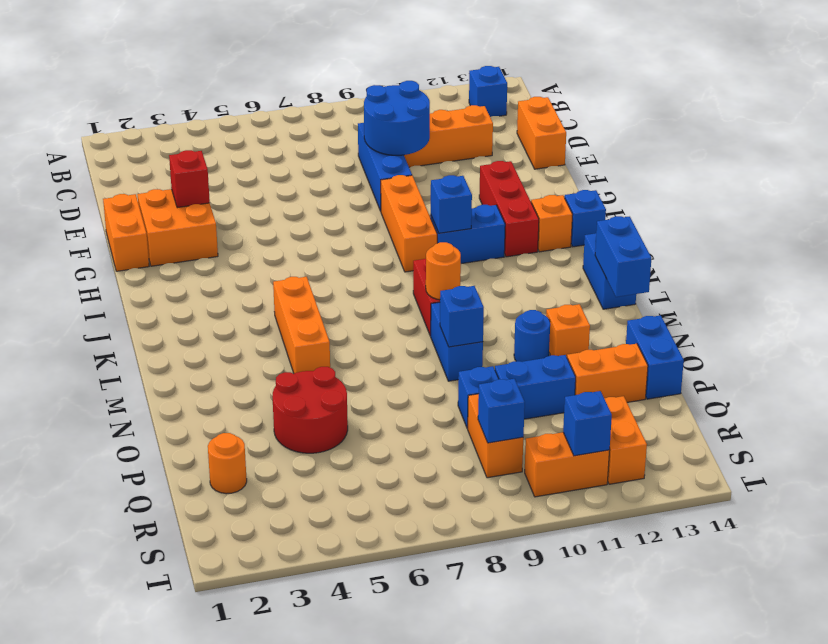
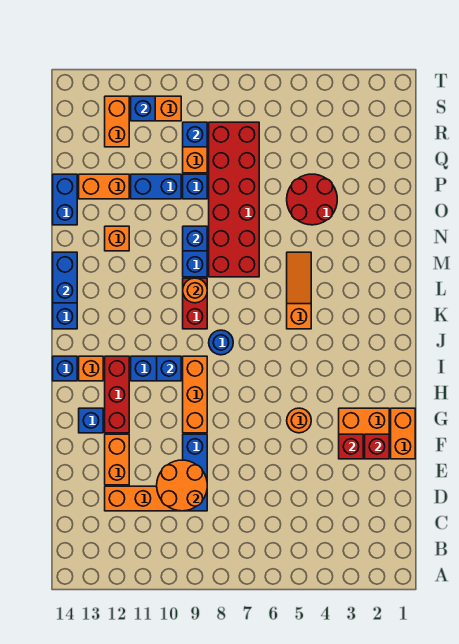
blue brick B13 level 1 -> blue brick G13 level 1
blue round brick D9:E10 level 2 -> orange round brick D9:E10 level 2
orange brick D14:E14 level 1 -> orange brick E12:F12 level 1
none -> red brick F2 level 2
orange brick K5:M5 level 1 -> orange slope K5:M5 level 1 top K
none -> red brick M7:R8 level 1
blue round brick N11 level 1 -> blue round brick J8 level 1
orange round brick Q2 level 1 -> orange round brick G5 level 1

